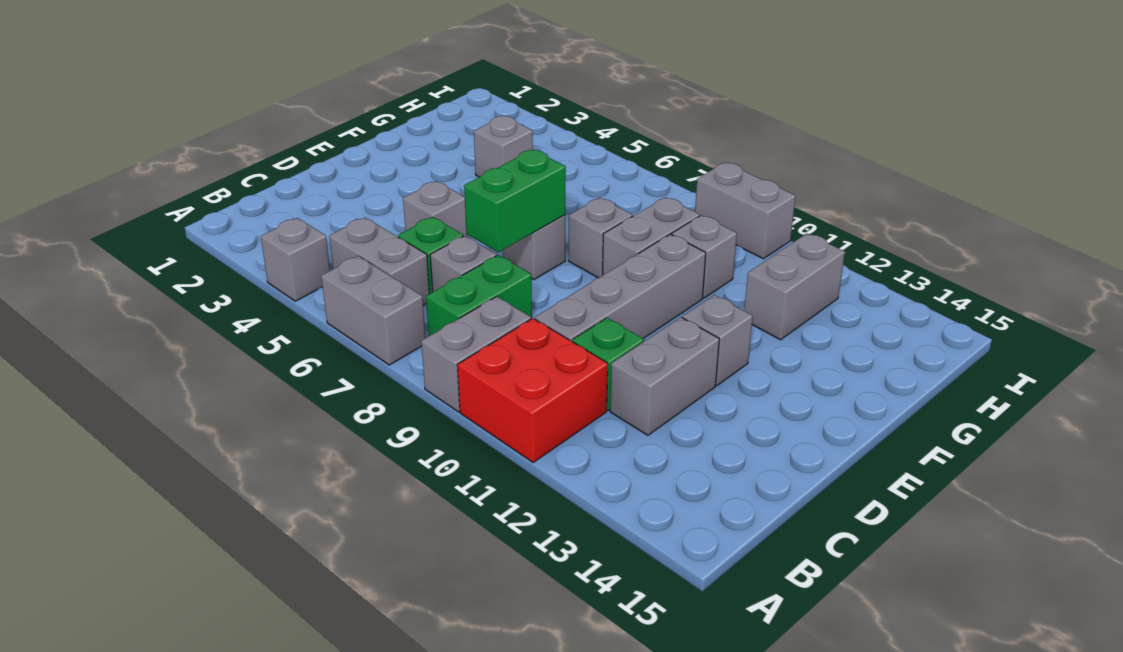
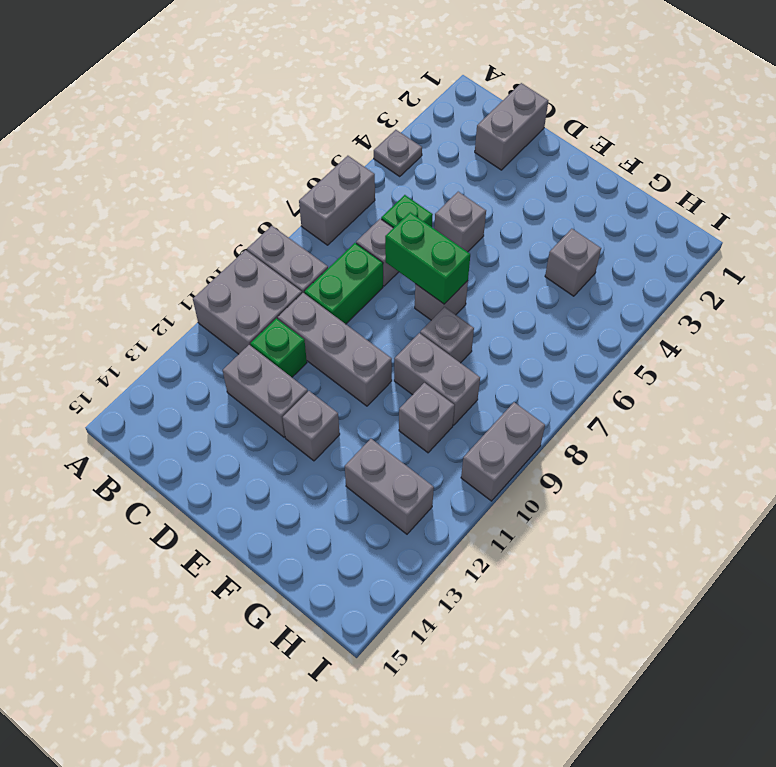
grey brick A4 level 1 -> grey plate A4 level 1
red brick A10:B11 level 1 -> grey brick A10:B11 level 1
grey brick B5:B6 level 1 -> grey brick C1:C2 level 1
green brick B8:C8 level 1 -> green brick C8:C9 level 1
grey brick C10:F10 level 1 -> grey brick C10:E10 level 1

